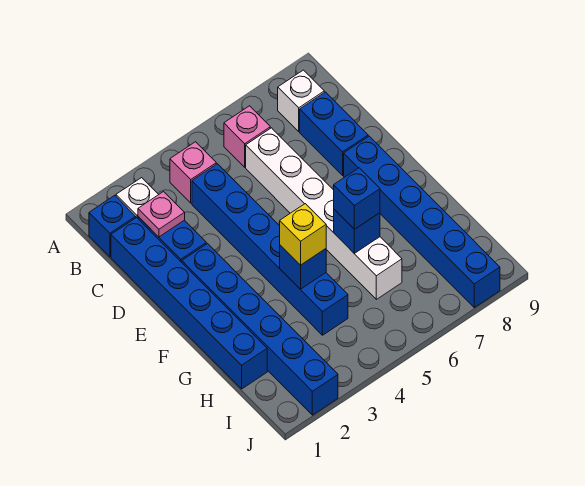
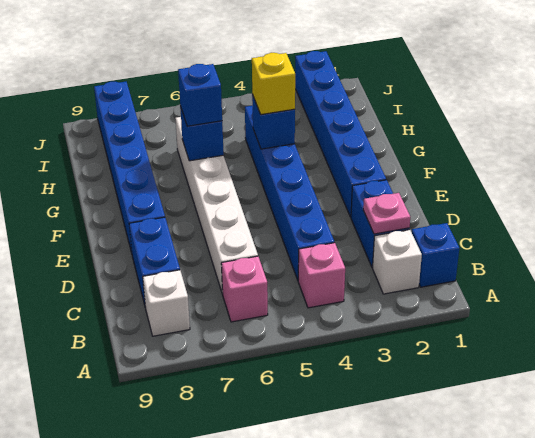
blue brick C1:H1 level 1 -> none

